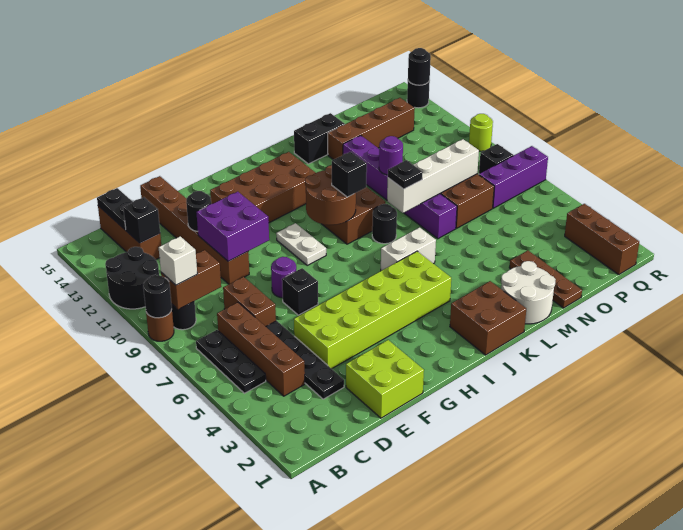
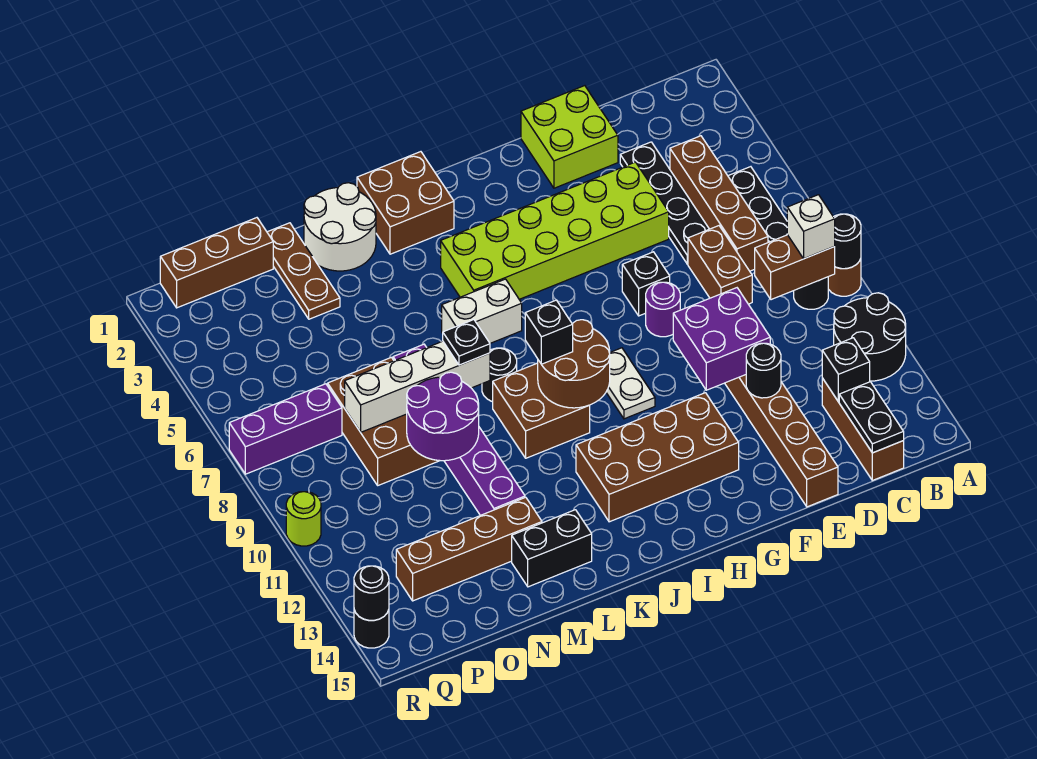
purple round brick M10 level 2 -> purple round brick M9:N10 level 2
brown brick Q1:Q3 level 1 -> brown brick O1:Q1 level 1
black brick Q8 level 1 -> none

